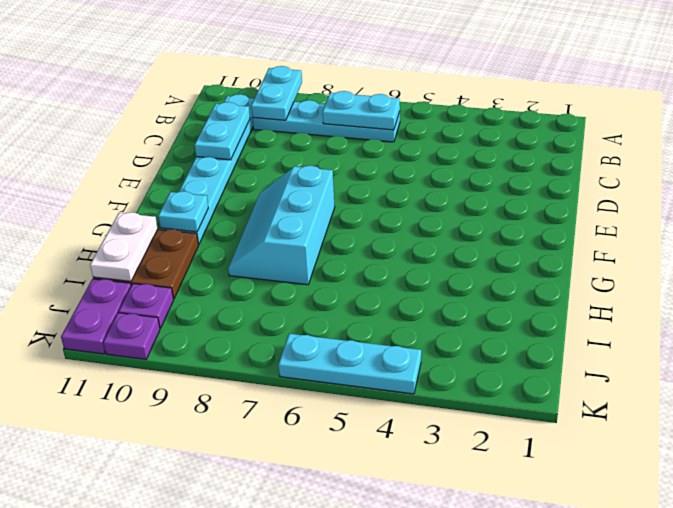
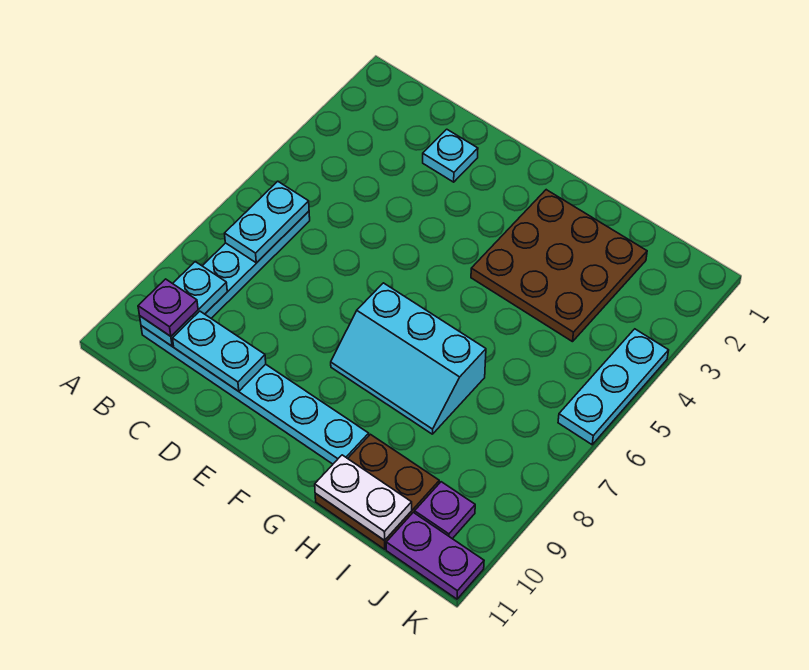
cyan plate A9:B9 level 2 -> cyan plate B9:B10 level 2
none -> brown plate G2:I4 level 1
cyan plate G10 level 2 -> cyan plate D2 level 1
purple plate K10 level 1 -> purple plate B10 level 3

